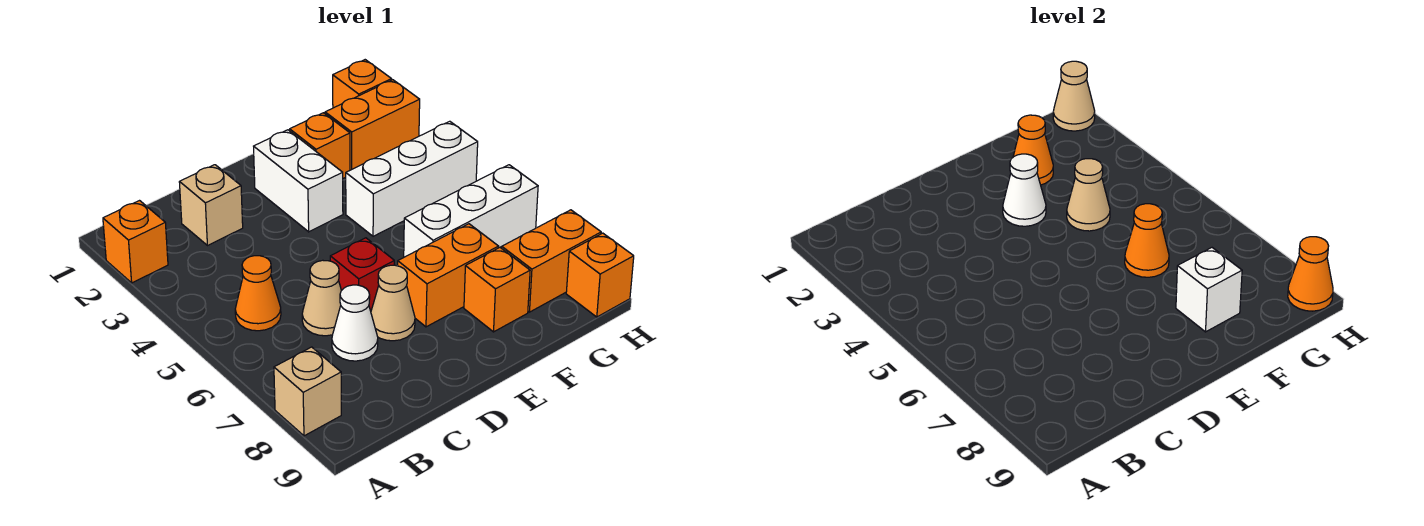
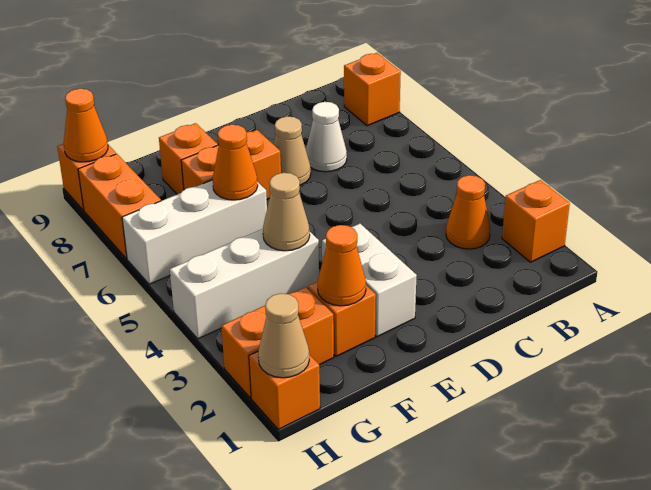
tan brick A8 level 1 -> orange brick A8 level 1
orange cone B5 level 1 -> orange cone B3 level 1
tan brick C2 level 1 -> none
tan cone C6 level 1 -> none
red brick D6 level 1 -> none
white cone E3 level 2 -> none
white brick F8 level 2 -> none
orange brick G8:H8 level 1 -> orange brick H7:H8 level 1

